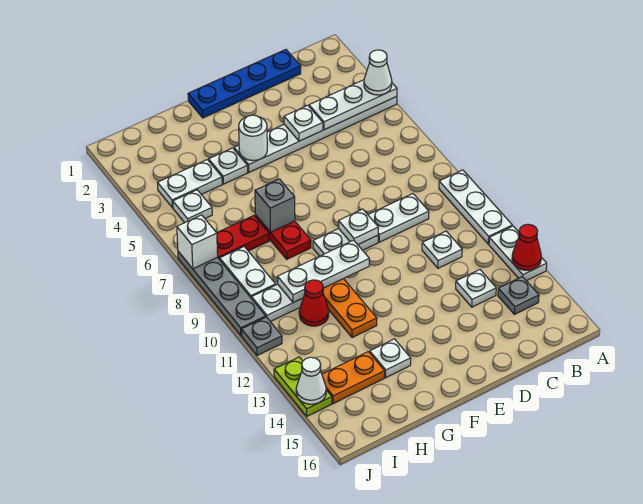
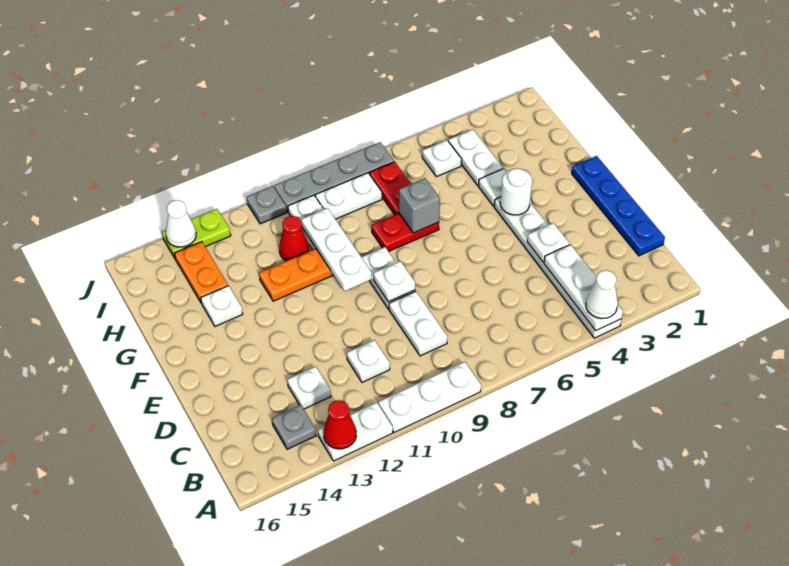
white brick J7 level 2 -> none

